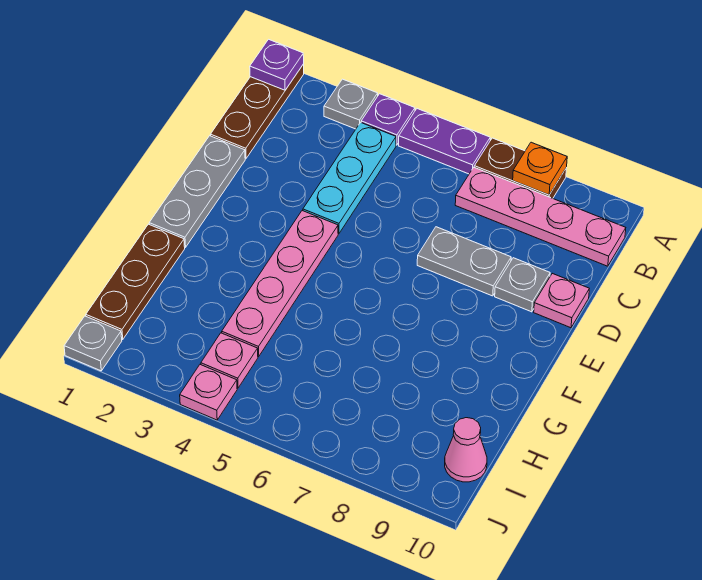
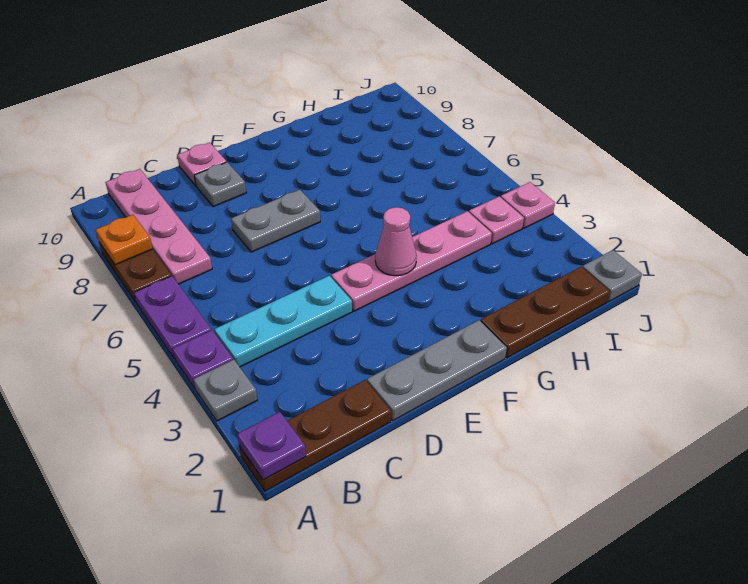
grey plate D7:D8 level 1 -> grey plate D7:E7 level 1
pink cone I10 level 1 -> pink cone F4 level 2

